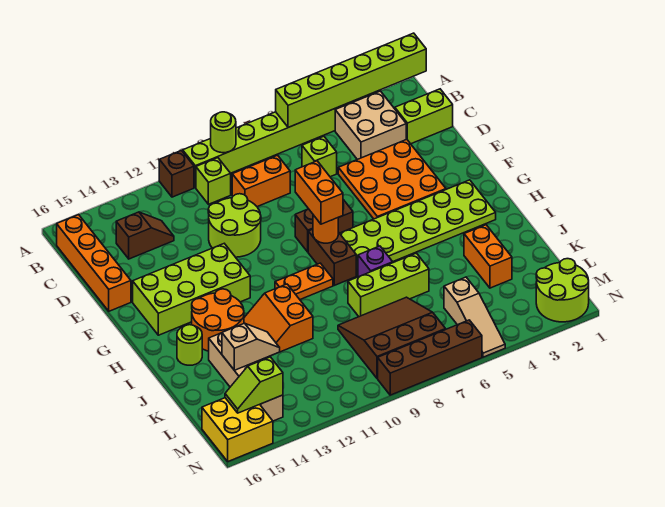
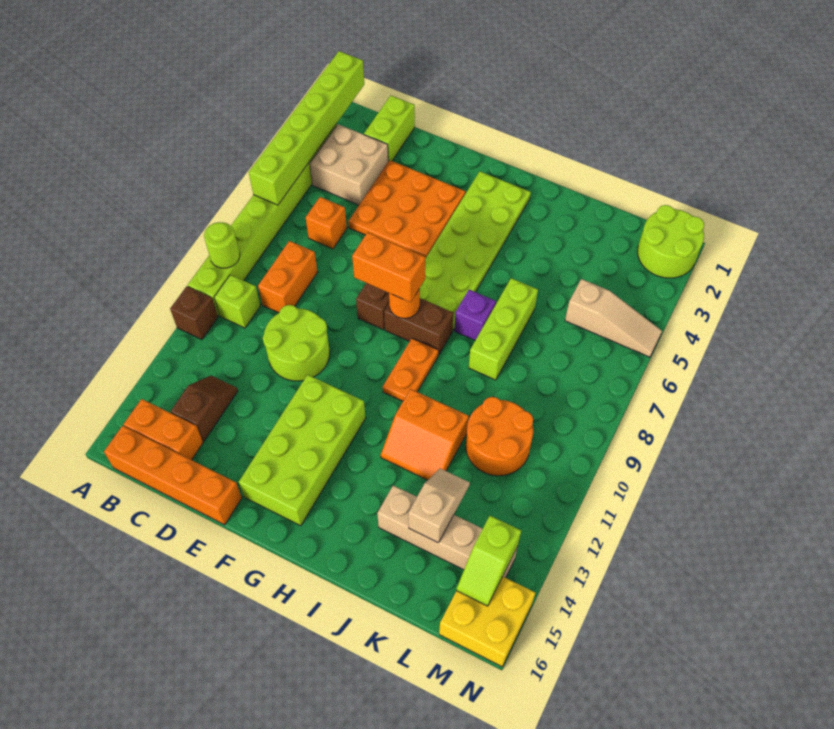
lime brick C6 level 1 -> orange brick C6 level 1
orange round brick H13:I14 level 1 -> orange round brick K10:L11 level 1
lime round brick I15 level 1 -> none
orange brick J3:K3 level 1 -> orange brick B15:C15 level 1
brown slope K7:M9 level 1 top M -> none
brown brick N6:N9 level 1 -> none

